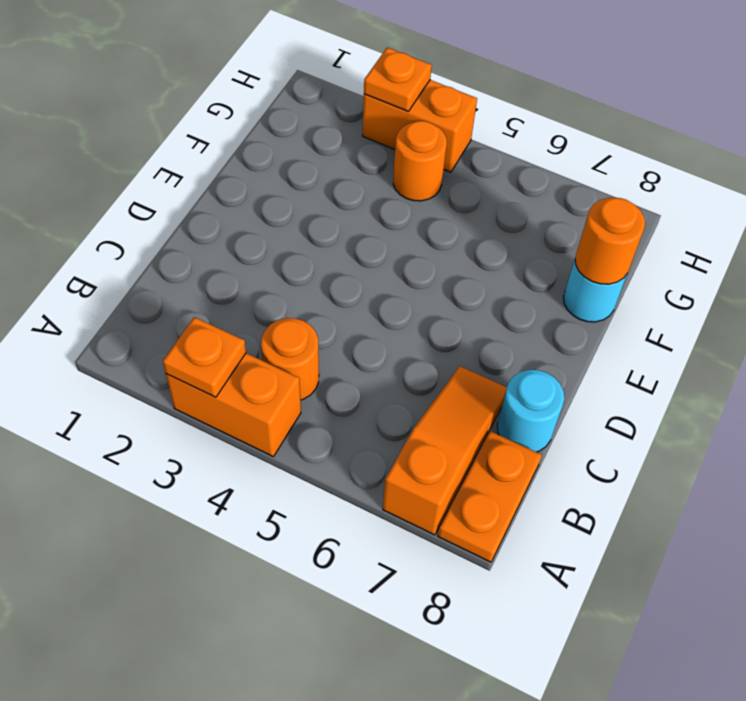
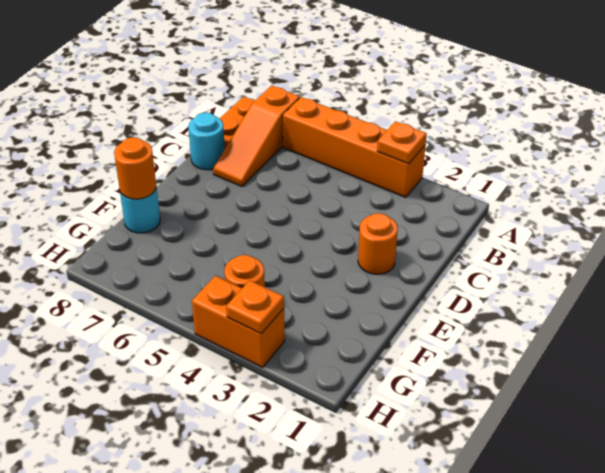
orange brick A3:A4 level 1 -> orange brick A3:A6 level 1
orange round brick B4 level 1 -> orange round brick D2 level 1

